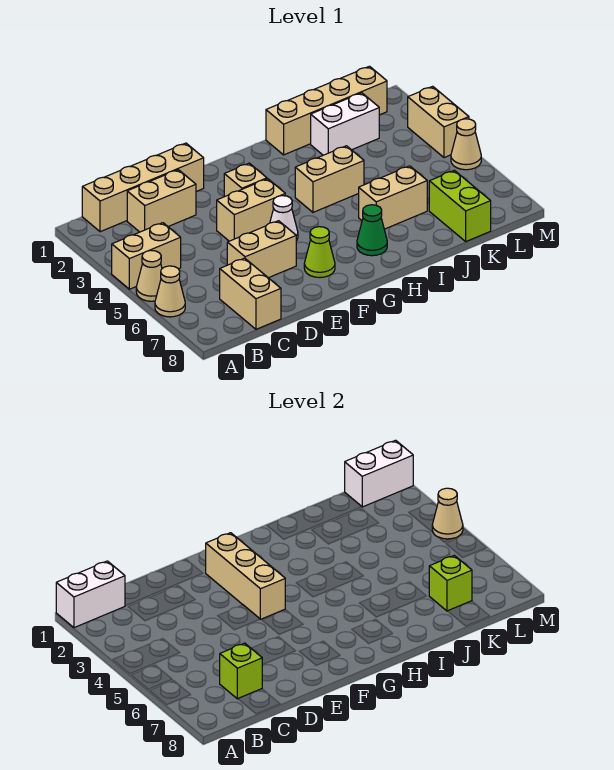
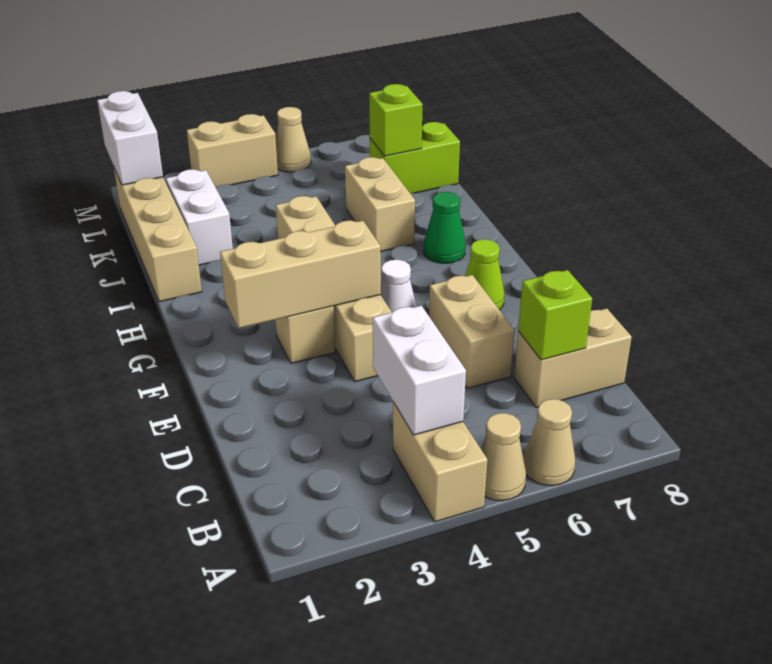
white brick A1:B1 level 2 -> white brick B4:C4 level 2
tan brick B1:E1 level 1 -> none
tan brick C2:D2 level 1 -> none
tan cone M4 level 2 -> none

